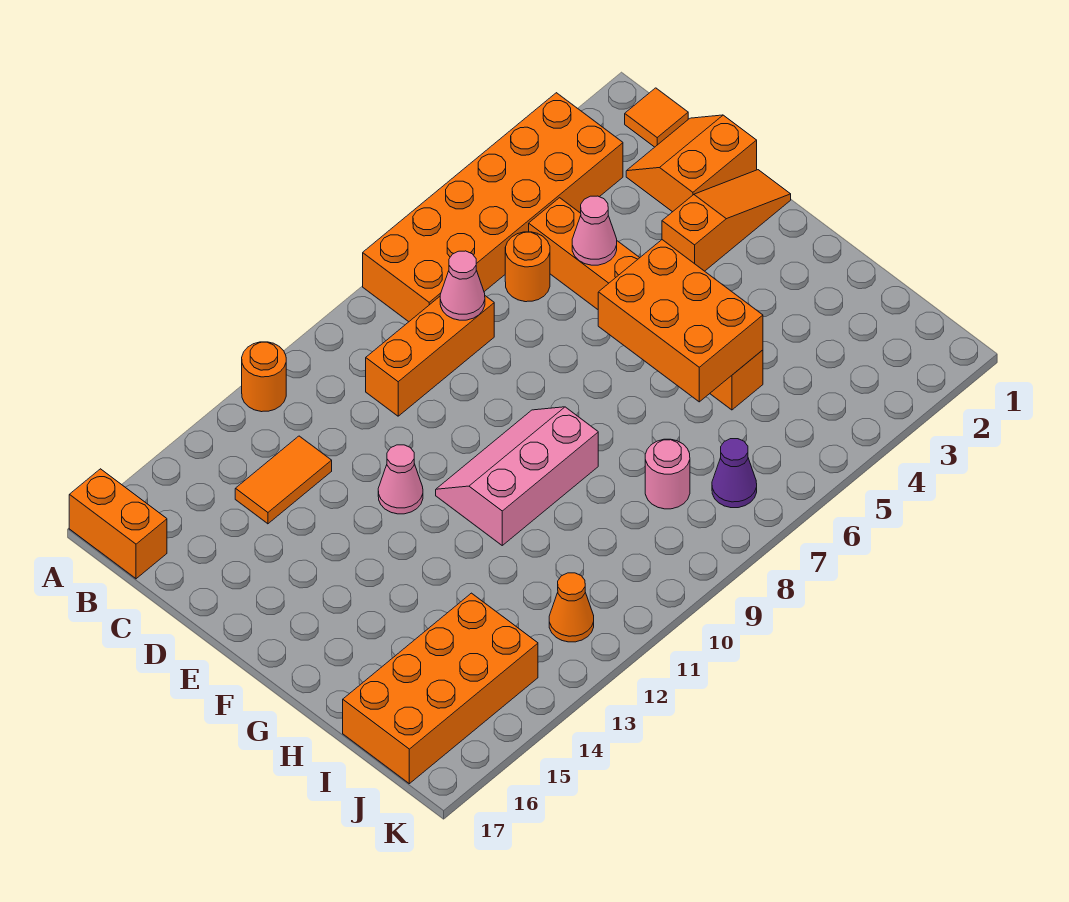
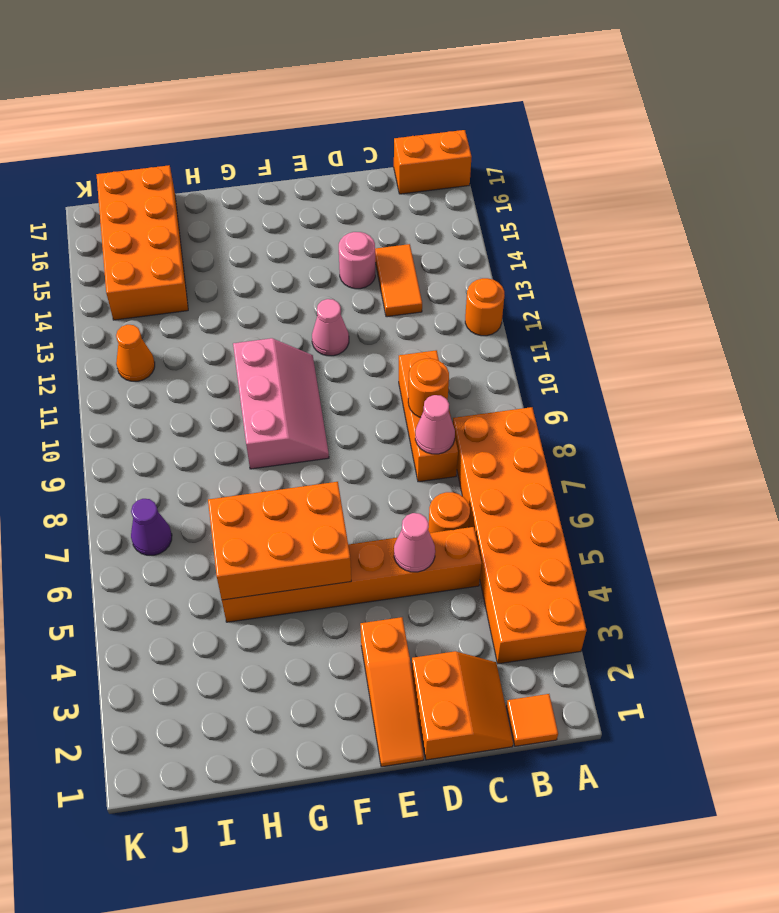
none -> orange round brick C9 level 2
pink round brick I8 level 1 -> pink round brick D14 level 1

